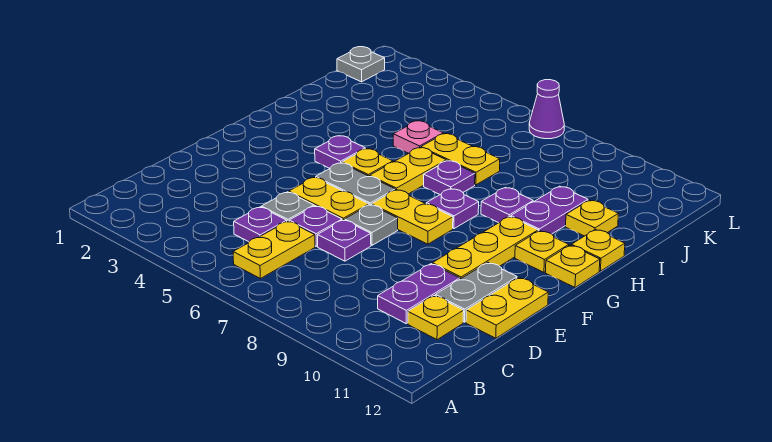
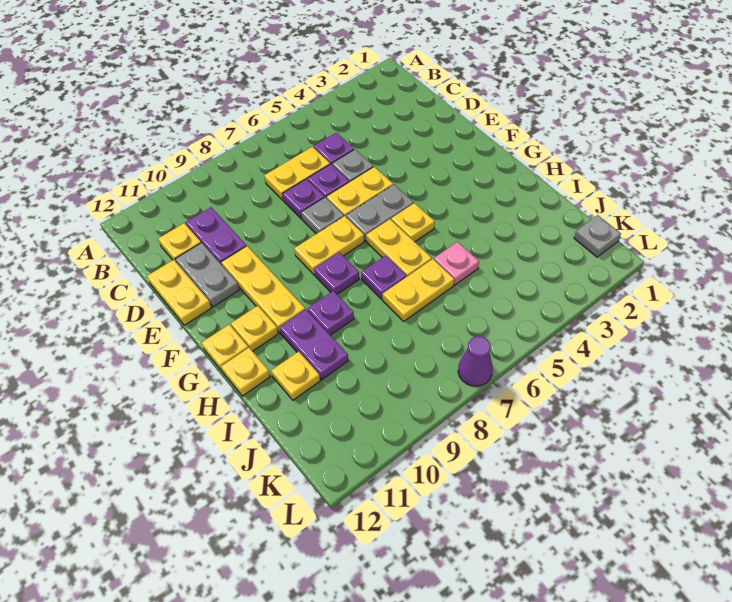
yellow plate B6:C6 level 1 -> yellow plate C6:C7 level 1
purple plate G4 level 1 -> none

